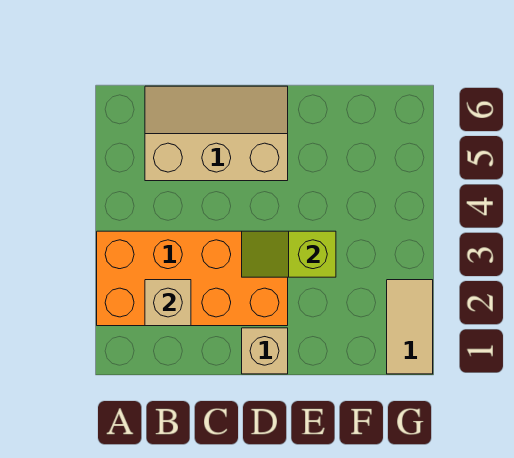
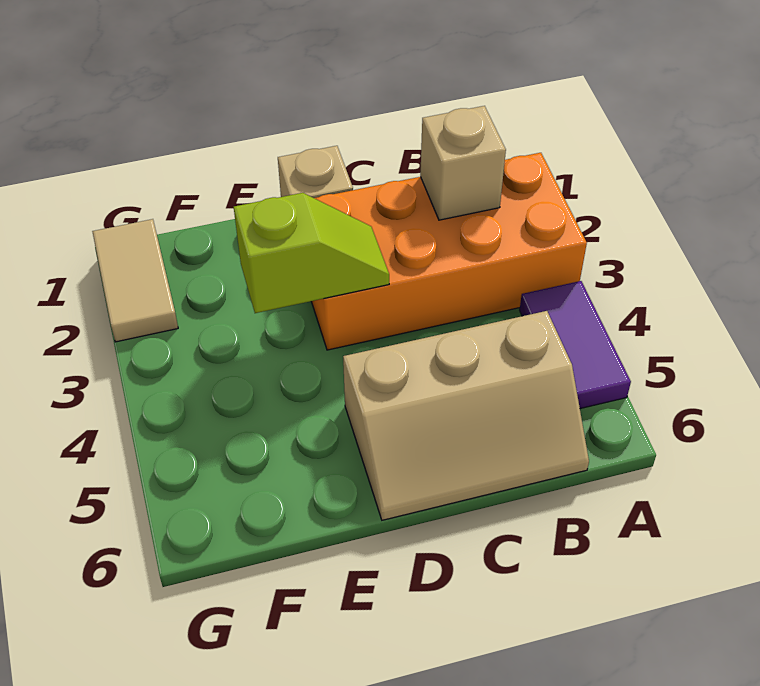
none -> purple tile A4:A5 level 1

